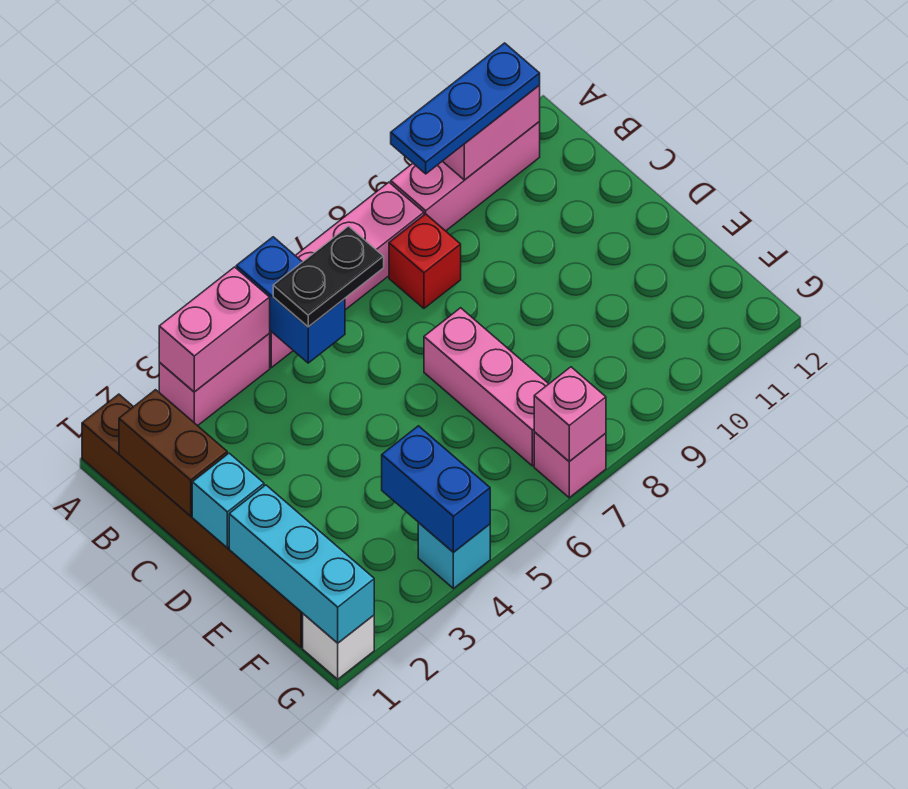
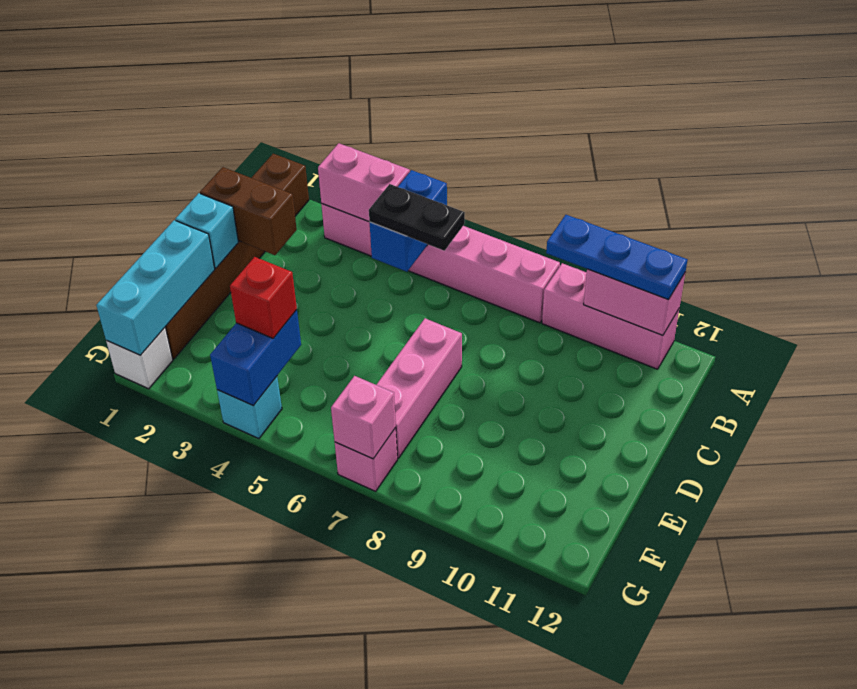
brown brick B1:C1 level 2 -> brown brick C1:C2 level 2
red brick B8 level 1 -> red brick F4 level 3

